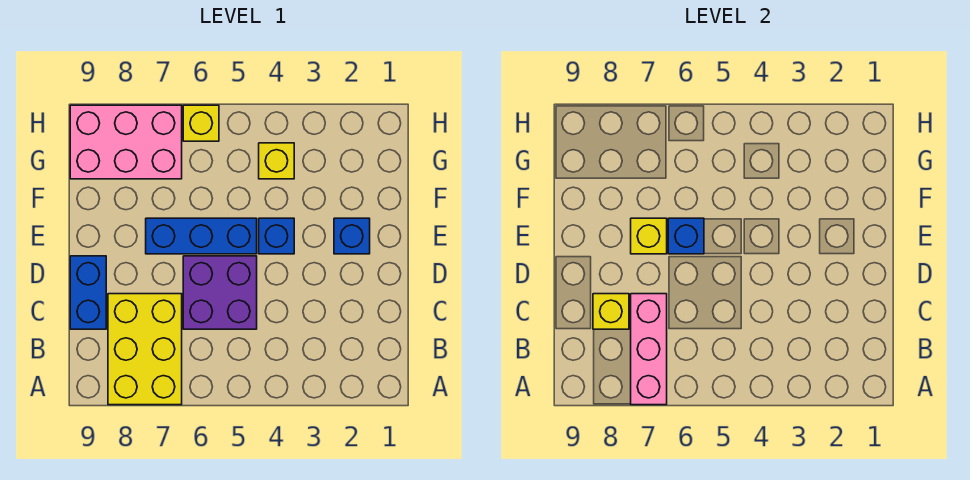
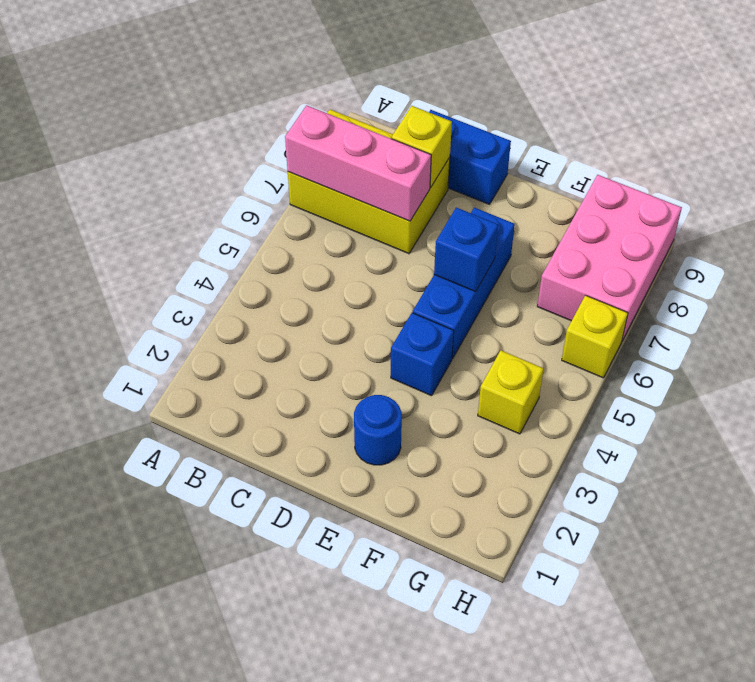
purple brick C5:D6 level 1 -> none
blue brick E2 level 1 -> blue round brick E2 level 1
yellow brick E7 level 2 -> none

